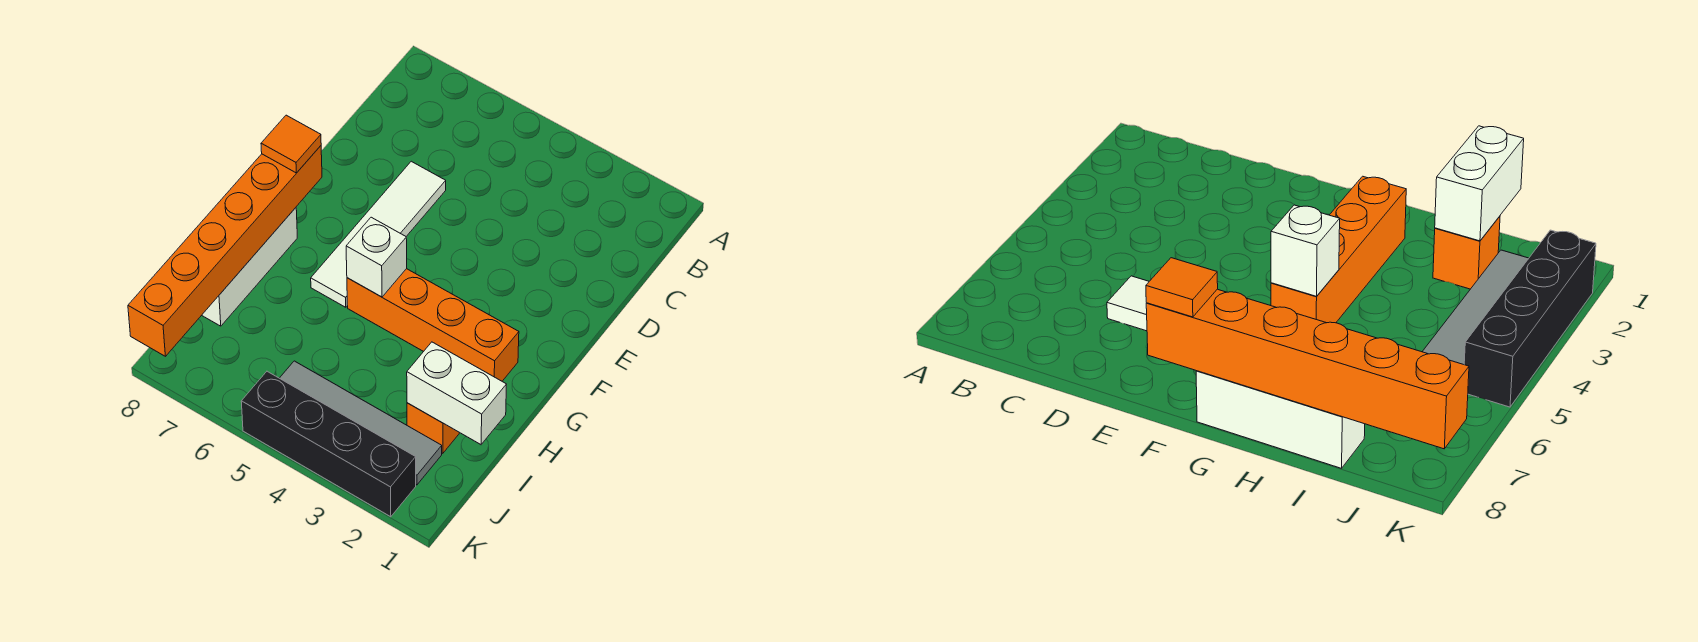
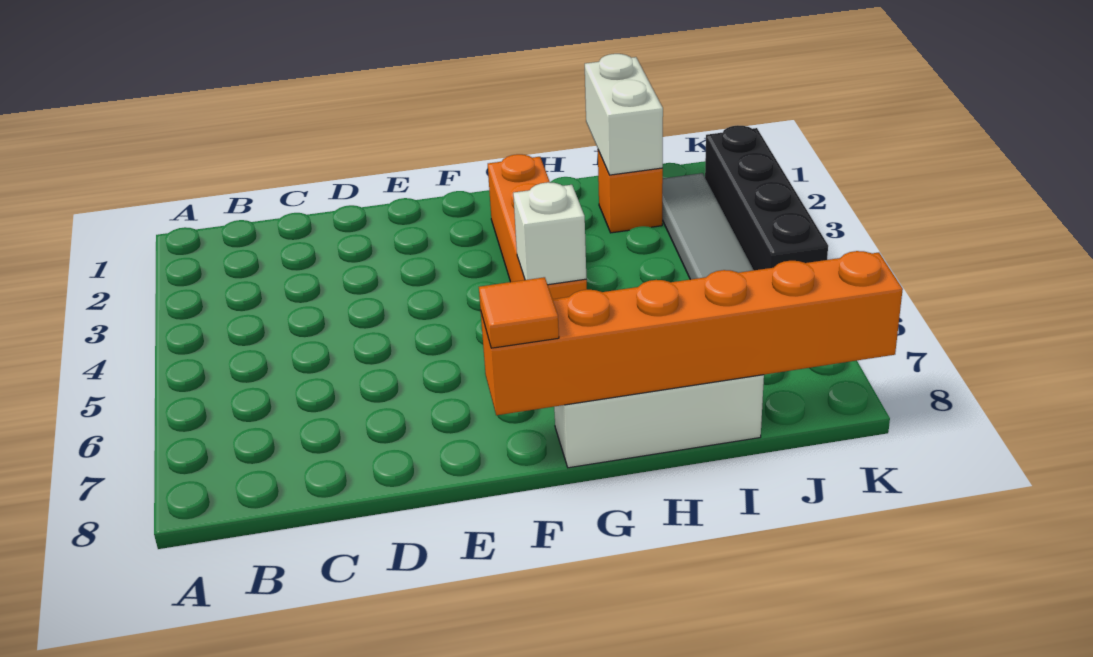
white tile D6:G6 level 1 -> none

